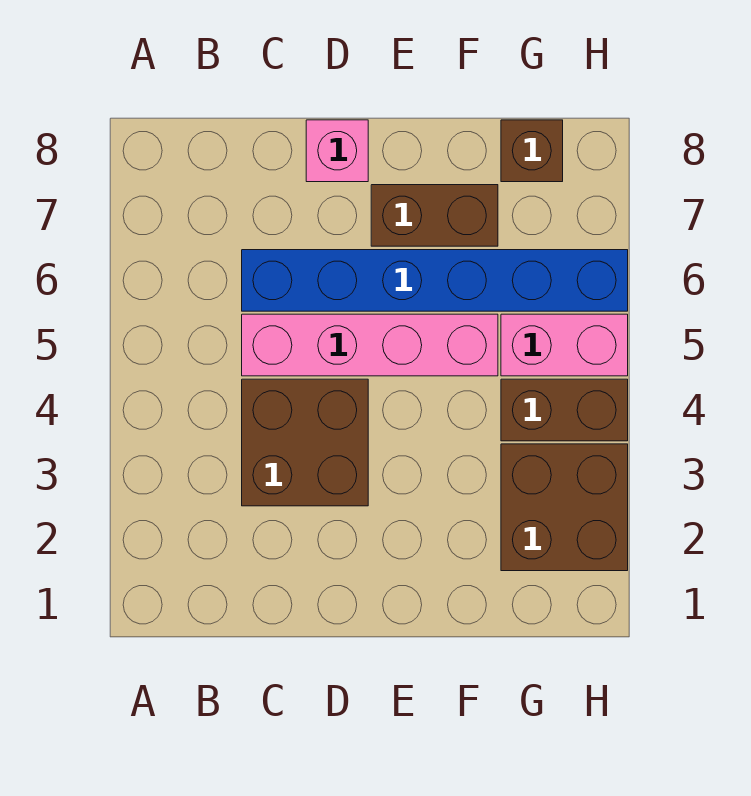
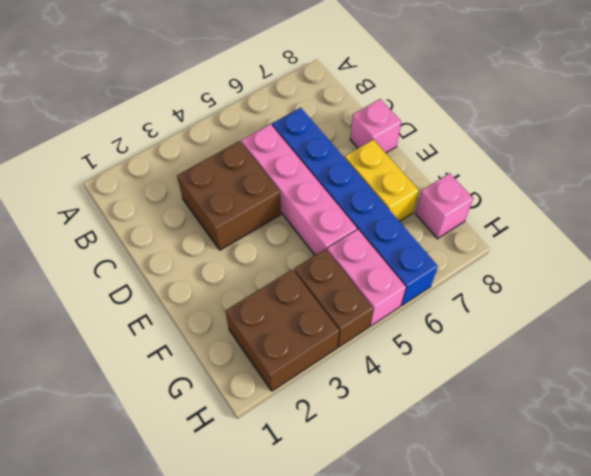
brown brick E7:F7 level 1 -> yellow brick E7:F7 level 1
brown brick G8 level 1 -> pink brick G8 level 1

